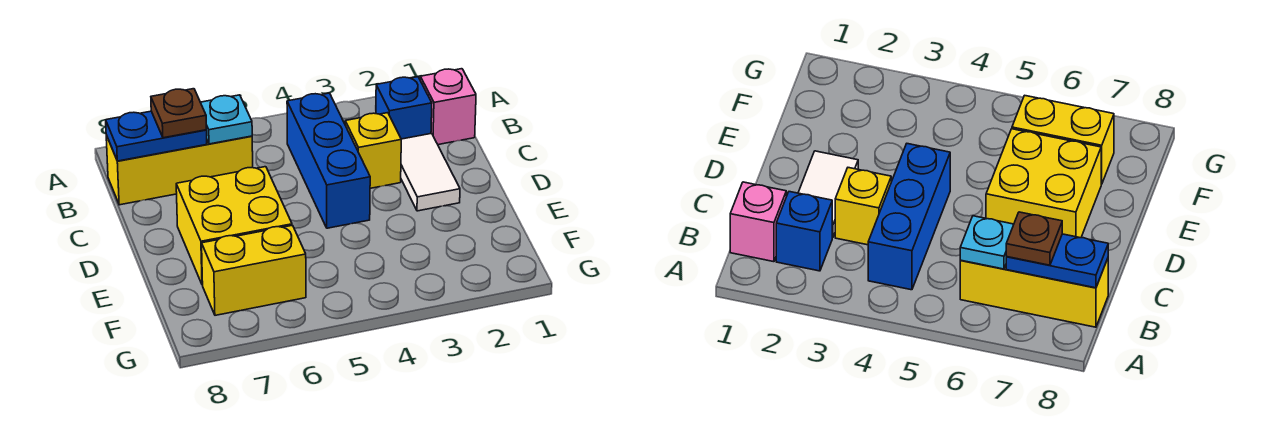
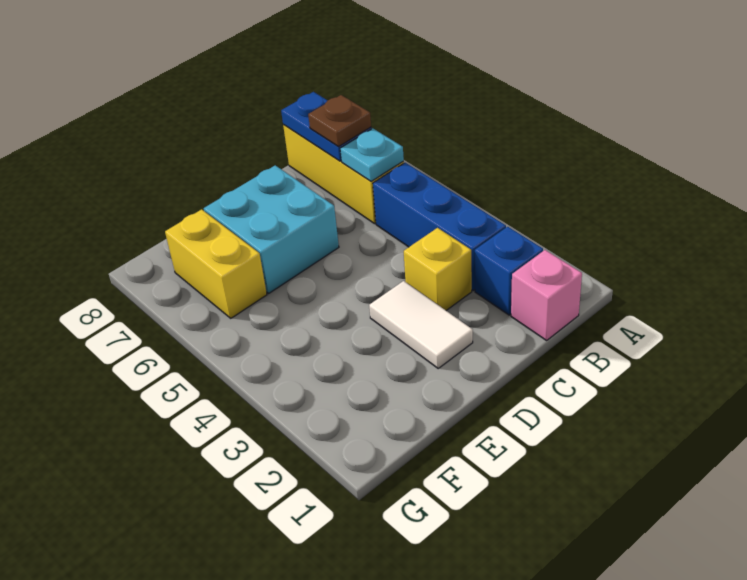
blue brick B4:D4 level 1 -> blue brick B3:B5 level 1
white tile C2:D2 level 1 -> white tile D2:D3 level 1
yellow brick D6:E7 level 1 -> cyan brick D6:E7 level 1

